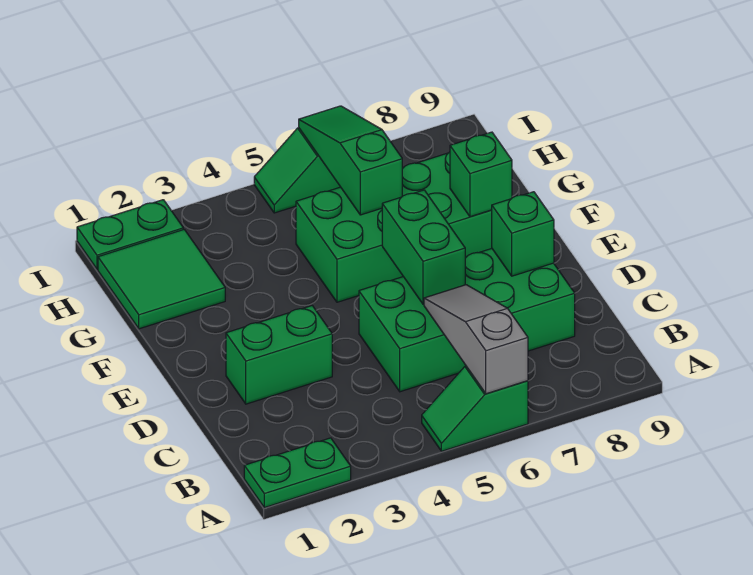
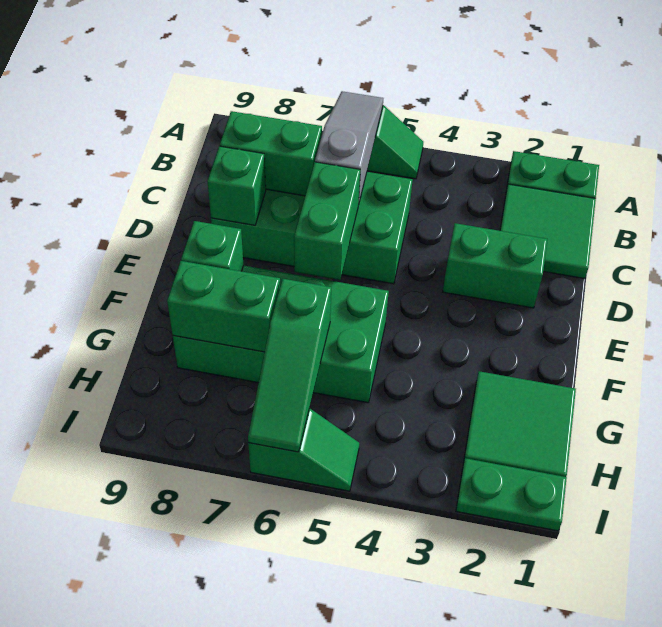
grey slope A6:C6 level 2 top A -> grey slope A6:C6 level 2 top C
none -> green tile B1:C2 level 1
none -> green brick C7:C8 level 2
none -> green brick G7:G8 level 2

